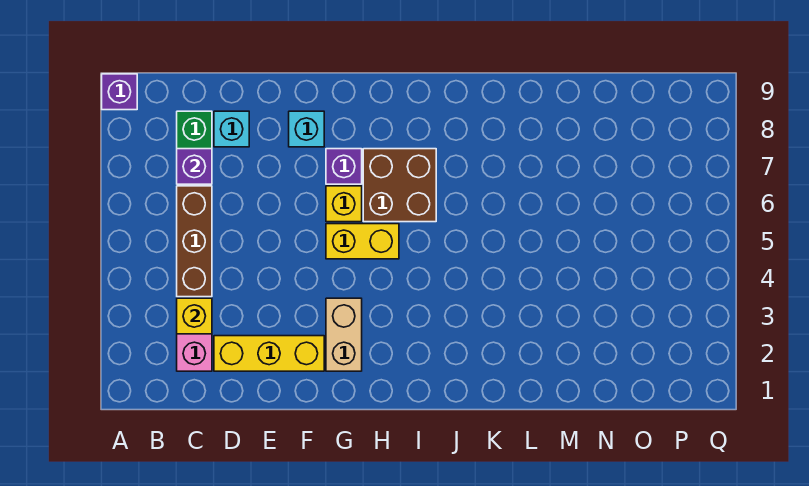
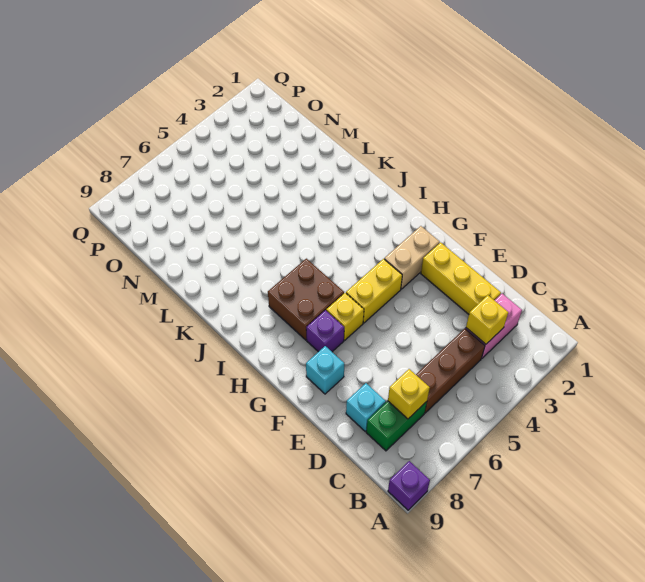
purple brick C7 level 2 -> yellow brick C7 level 2
yellow brick G5:H5 level 1 -> yellow brick G4:G5 level 1

